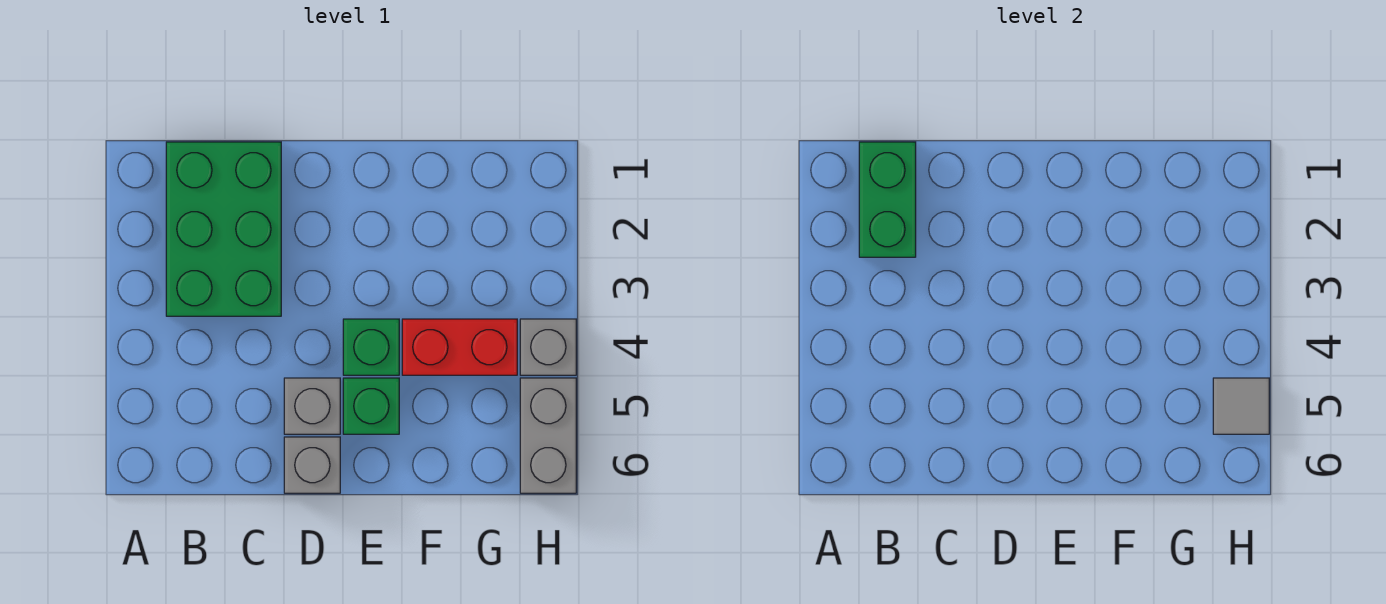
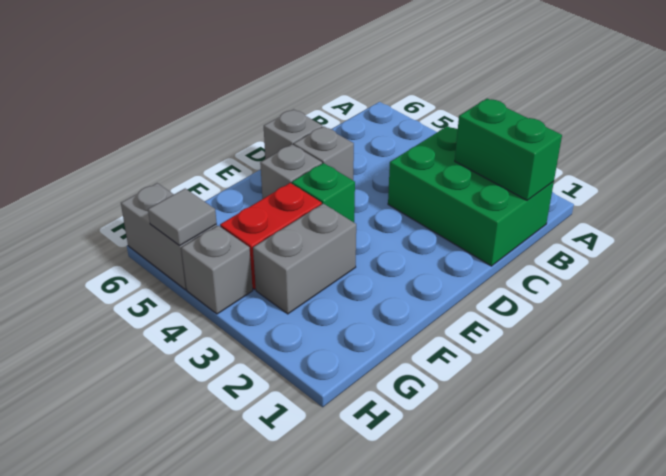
green brick E5 level 1 -> grey brick E5 level 1
none -> grey brick F3:G3 level 1

